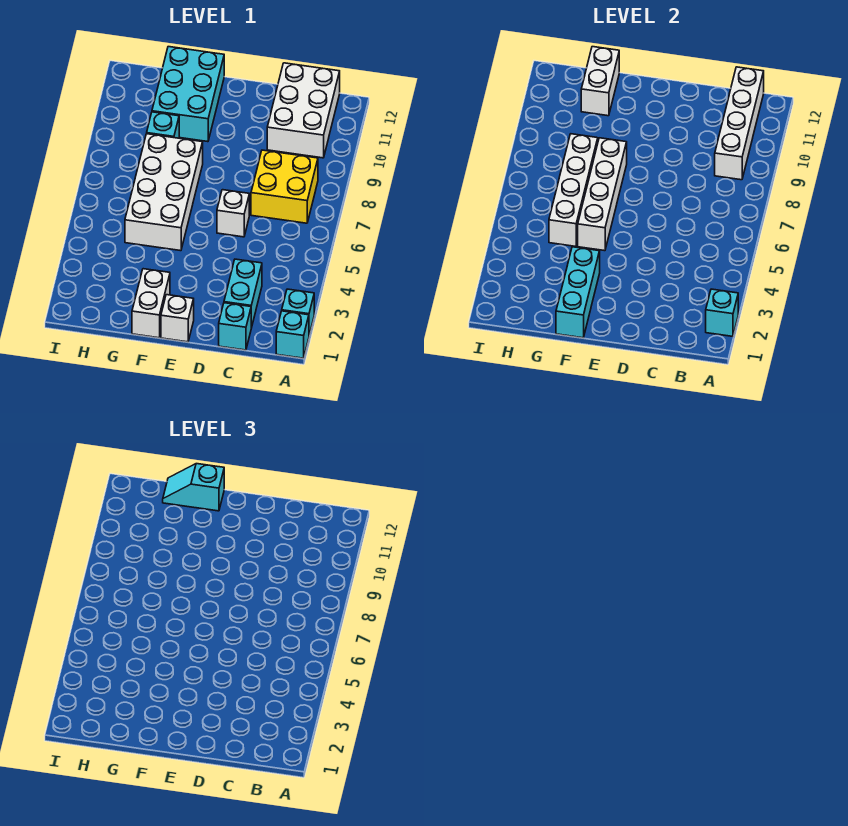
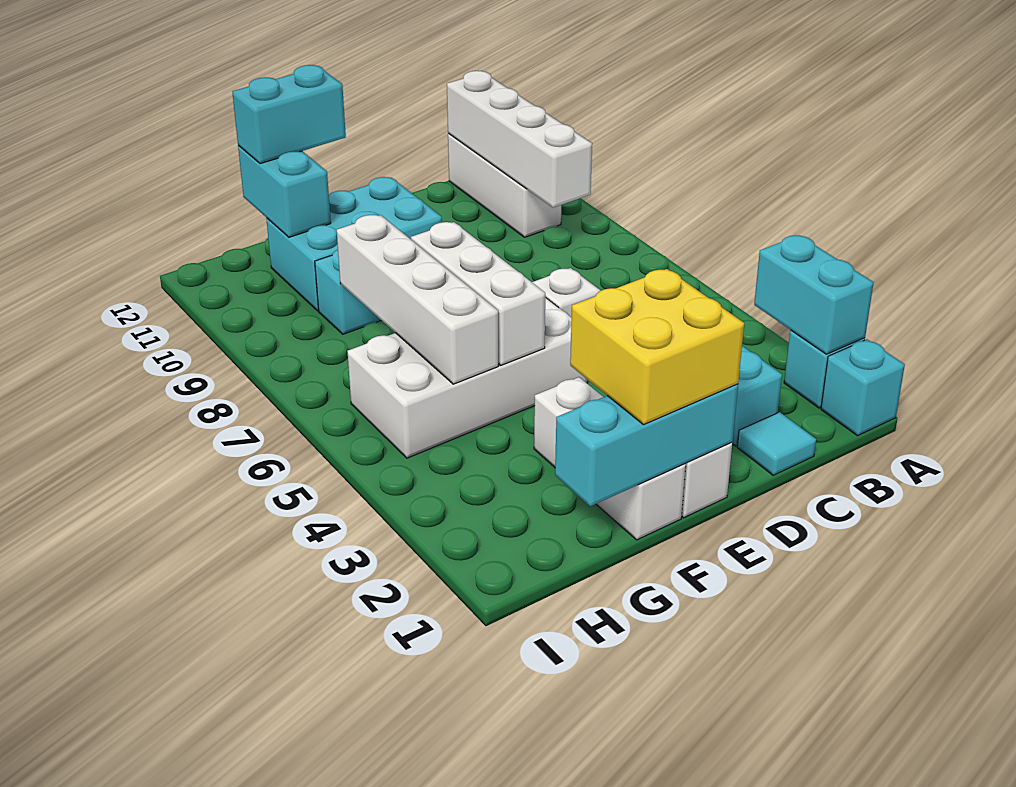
cyan brick A2 level 2 -> cyan brick A2:A3 level 2
yellow brick B7:C8 level 1 -> yellow brick E1:F2 level 3
white brick B10:C12 level 1 -> white brick B10:B12 level 1
cyan brick C1 level 1 -> cyan tile C1 level 1
white brick F1:F2 level 1 -> white brick F1:F3 level 1
cyan brick F1:F3 level 2 -> cyan brick E1:G1 level 2
white brick F5:G8 level 1 -> white brick E5:H6 level 1
white brick F5:F8 level 2 -> white brick F5:F7 level 2
cyan brick F10:G12 level 1 -> cyan brick E10:G11 level 1
cyan slope F12:G12 level 3 top F -> cyan brick F12:G12 level 3
white brick G11:G12 level 2 -> cyan brick G11:G12 level 2

